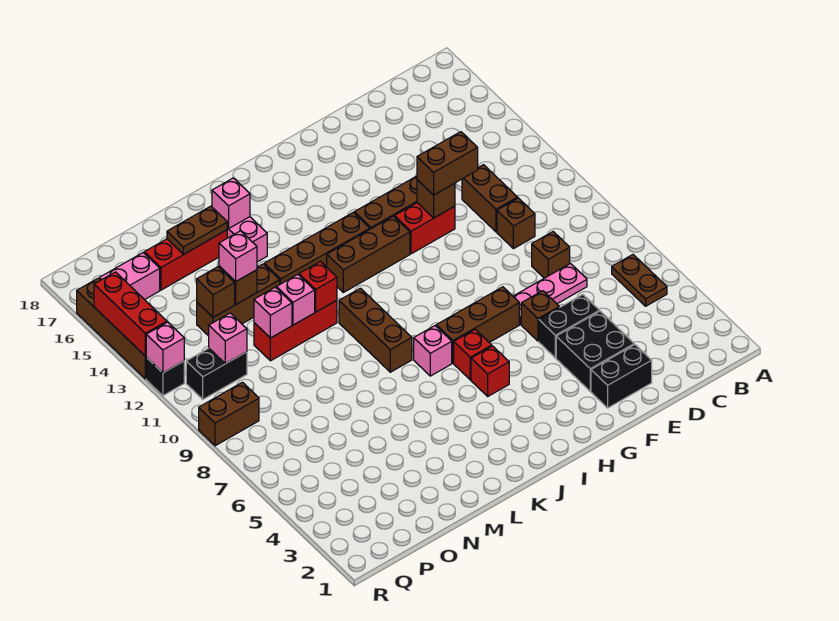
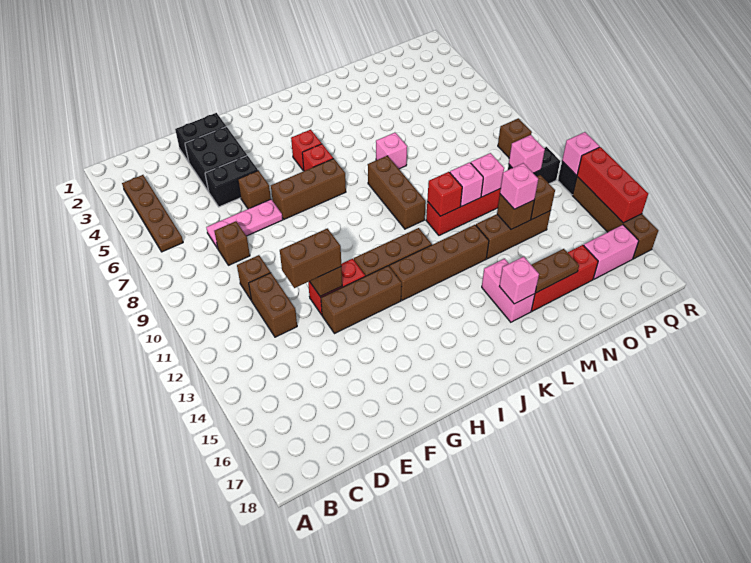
brown plate B5:B6 level 1 -> brown plate B3:B6 level 1
pink brick J7 level 1 -> pink brick L7 level 1
brown brick Q9:R9 level 1 -> brown brick Q9 level 1

